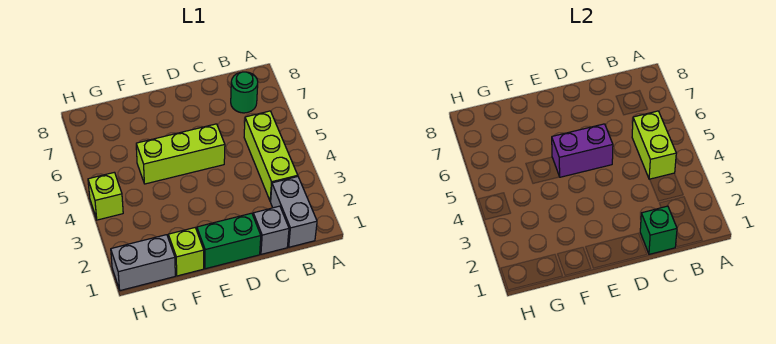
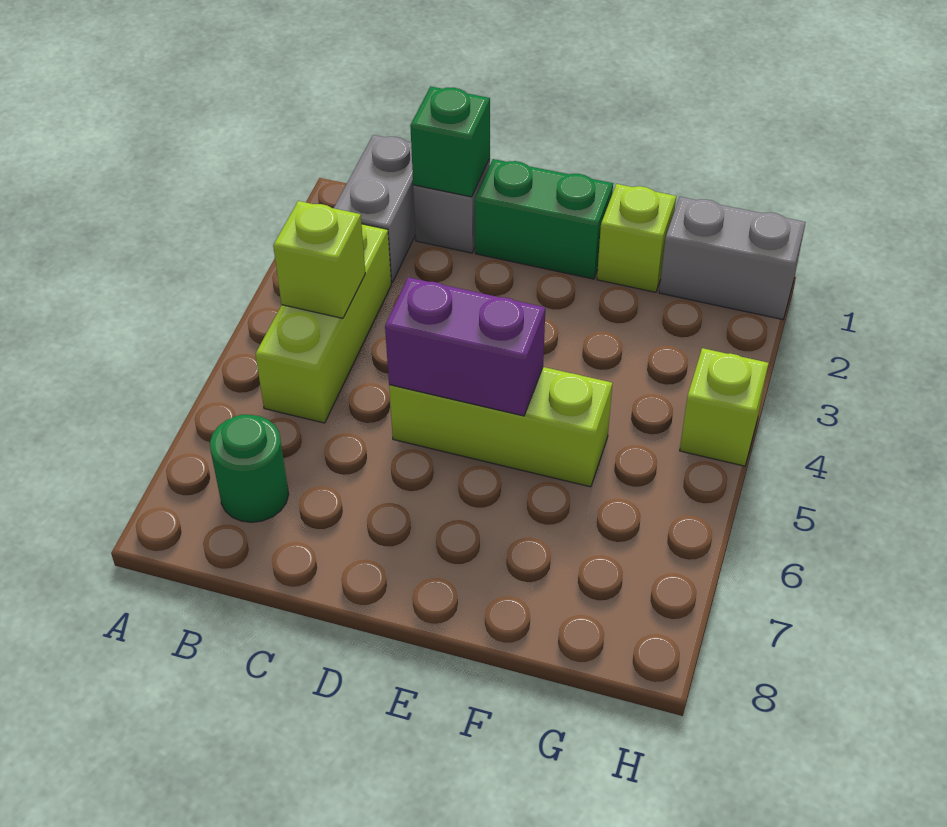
lime brick B4:B5 level 2 -> lime brick B4 level 2

